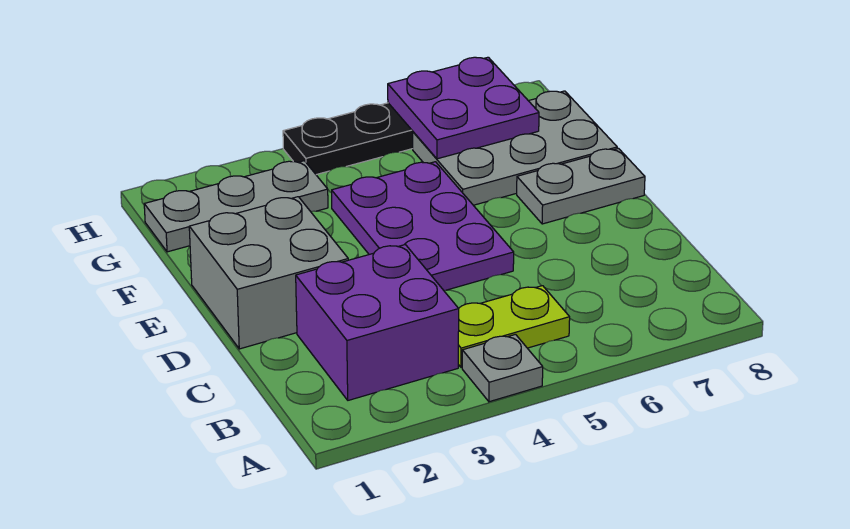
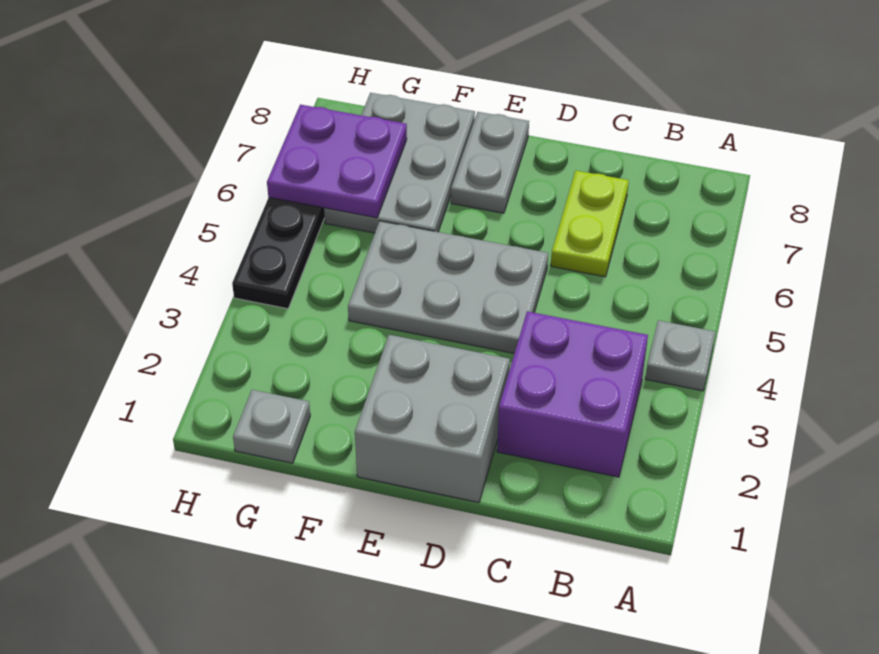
lime plate B4:B5 level 1 -> lime plate C6:C7 level 1
purple plate D4:F5 level 1 -> grey plate D4:F5 level 1
grey plate G1:G3 level 1 -> grey plate G1 level 1

